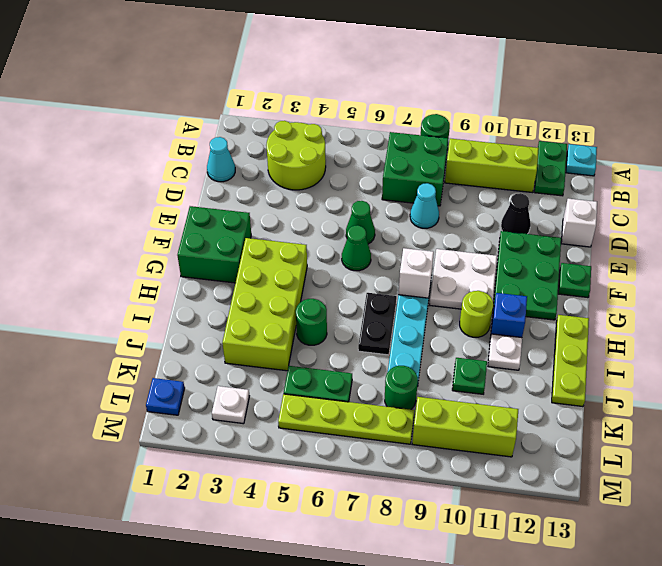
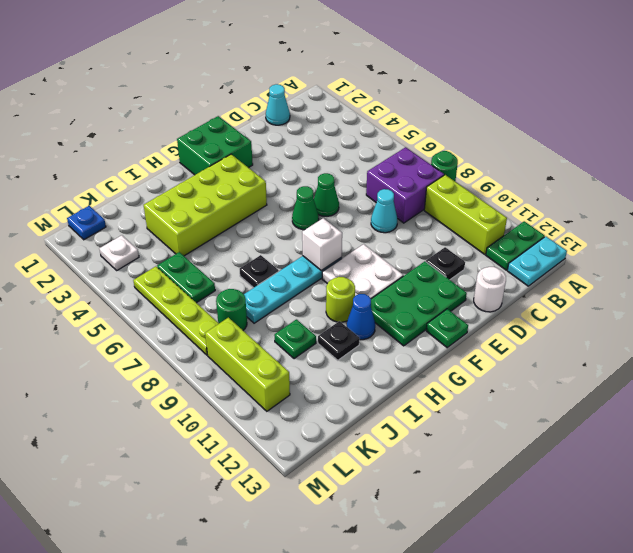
cyan plate A13 level 1 -> cyan plate A13:B13 level 1
lime round brick B3:C4 level 1 -> none
green brick B7:C8 level 1 -> purple brick B7:C8 level 1
black cone D11 level 1 -> black plate D11 level 1
white brick D13 level 1 -> white round brick D13 level 1
black plate H7:I7 level 1 -> black plate I7 level 1
blue brick H11 level 1 -> blue cone H11 level 1
lime plate H13:J13 level 1 -> none
green round brick I5 level 1 -> none
white plate I11 level 1 -> black plate I11 level 1

